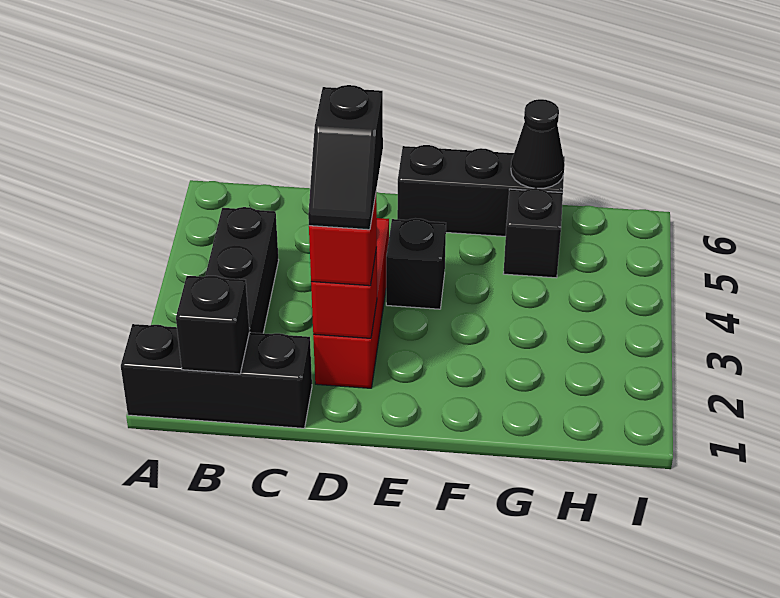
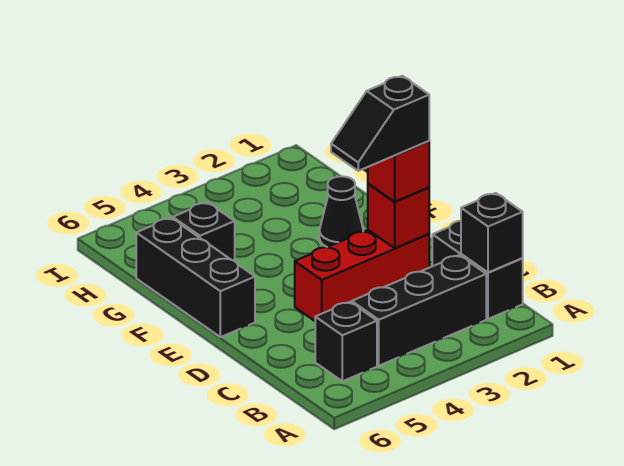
black brick A1:C1 level 1 -> black brick B1:C1 level 1
black slope D2:D3 level 4 top 3 -> black slope D2:D3 level 4 top 2
black brick E4 level 1 -> black brick B5 level 1
black cone G6 level 2 -> black cone F2 level 1

